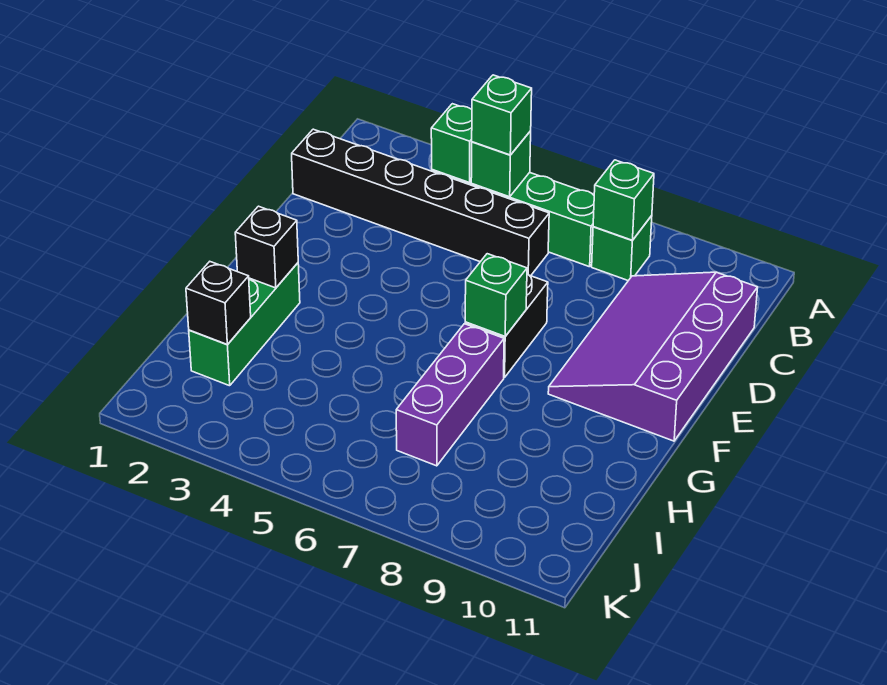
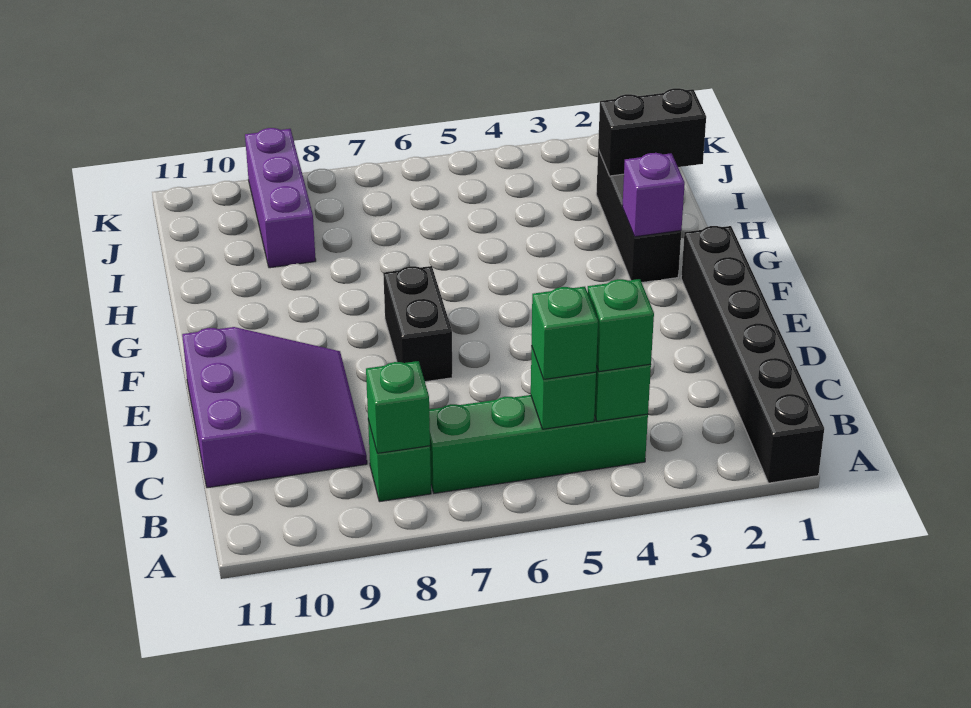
black brick C1:C6 level 1 -> black brick A1:F1 level 1
purple slope C9:F11 level 1 top 11 -> purple slope C9:E11 level 1 top 11
green brick F7 level 2 -> green brick B4 level 3
green brick G2:I2 level 1 -> black brick G2:I2 level 1
black brick G2 level 2 -> purple brick G2 level 2
purple brick G7:I7 level 1 -> purple brick I9:K9 level 1
black brick I2 level 2 -> black brick I1:I2 level 2

